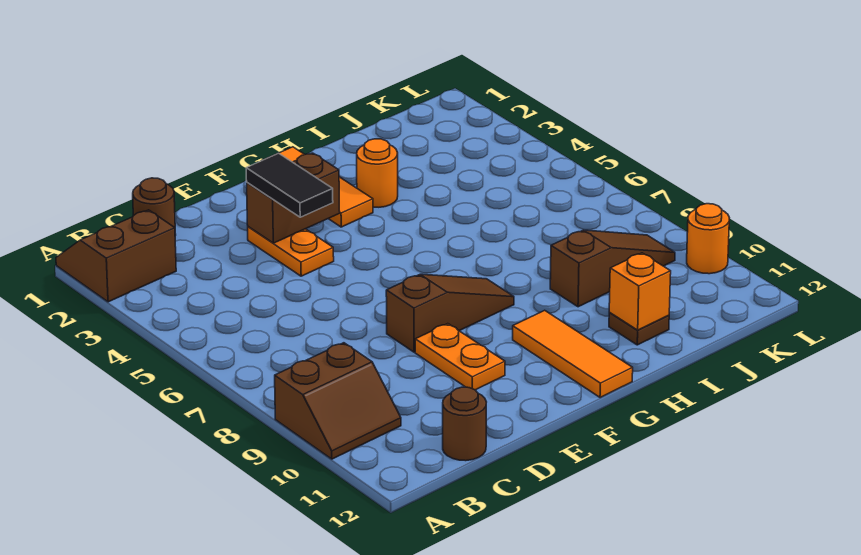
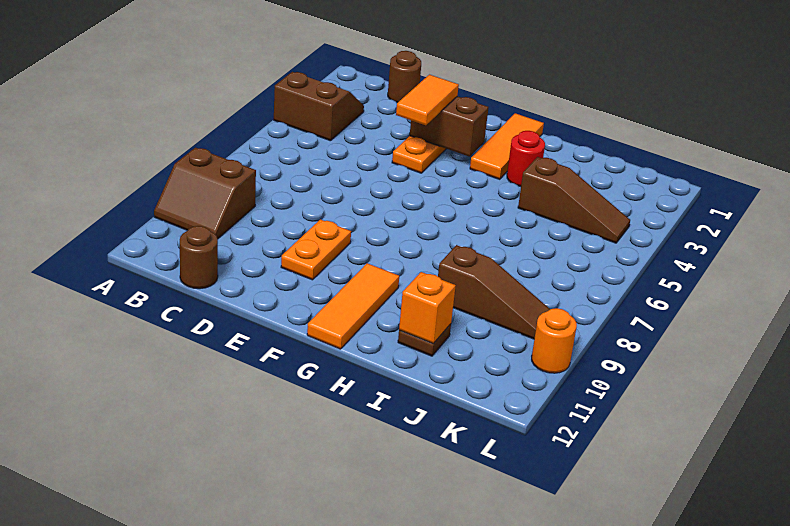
brown slope A1:B2 level 1 top 2 -> brown slope A3:B4 level 1 top 4
black tile E3:E4 level 3 -> orange tile E3:E4 level 3
brown slope E8:G8 level 1 top E -> brown slope I4:K4 level 1 top I
orange round brick H3 level 1 -> red round brick H3 level 1

